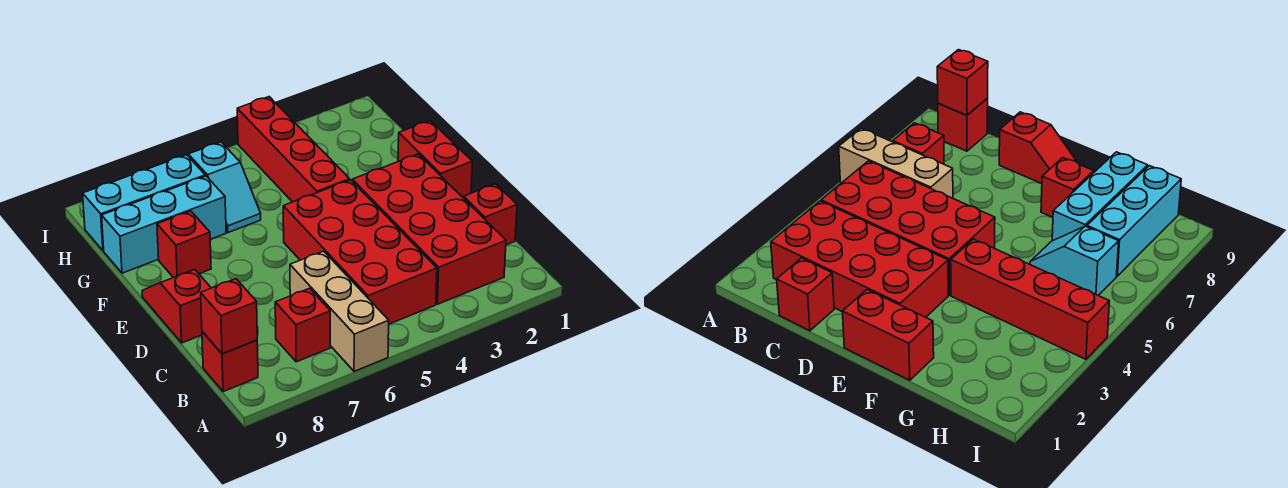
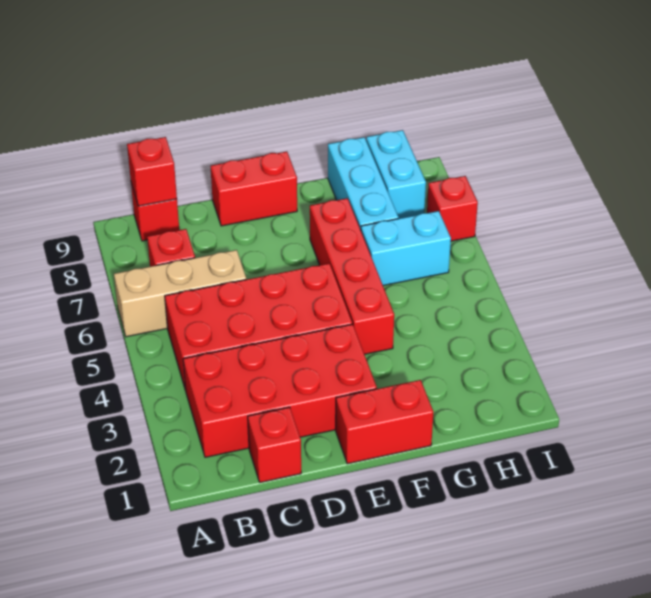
red slope D9:E9 level 1 top D -> red brick D9:E9 level 1
red brick F4:I4 level 1 -> red brick F4:F7 level 1
red brick F8 level 1 -> red brick I7 level 1
cyan slope G6:H6 level 1 top H -> cyan brick G6:H6 level 1
cyan brick H7:H9 level 1 -> cyan brick H8:H9 level 1

